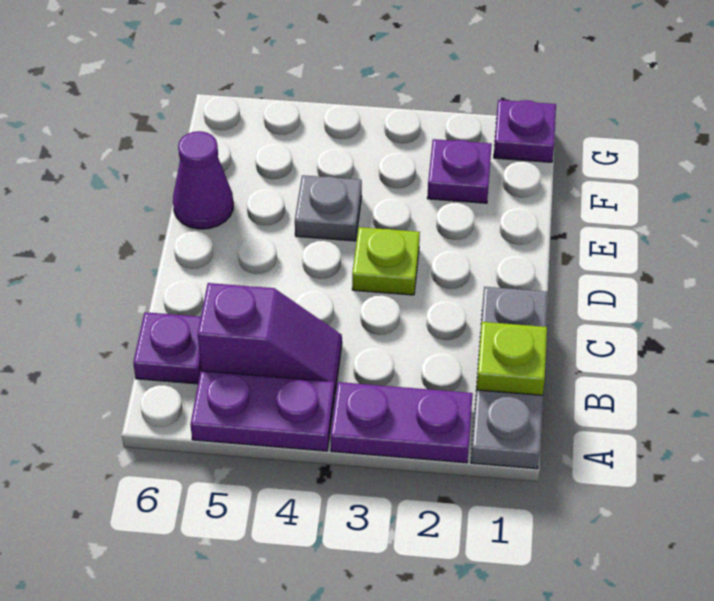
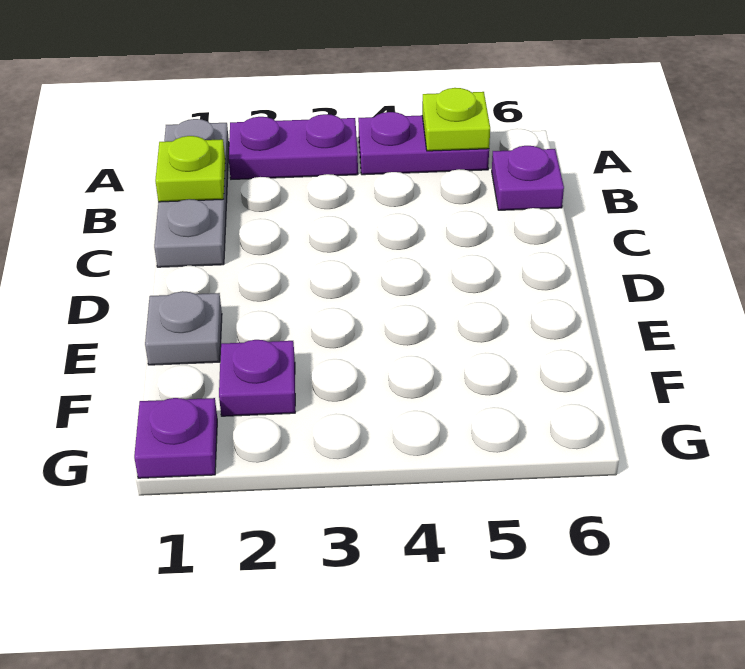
purple slope B4:B5 level 1 top 5 -> none
lime plate D3 level 1 -> lime plate A5 level 2
grey plate E4 level 1 -> grey plate E1 level 1
purple cone E6 level 1 -> none

